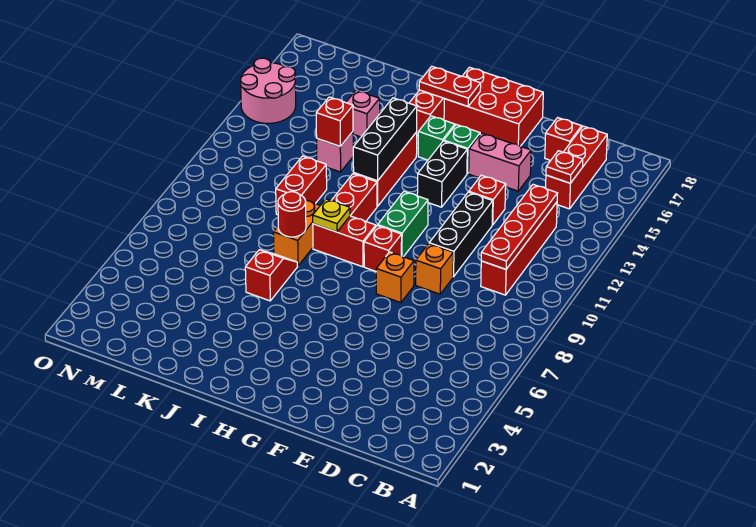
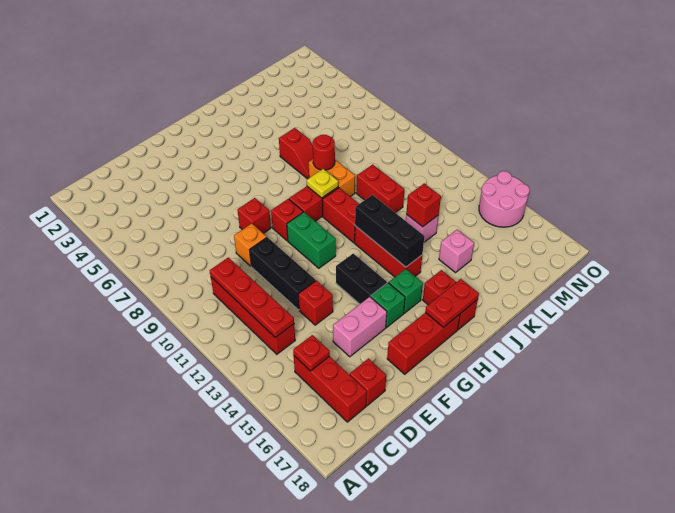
orange brick F8 level 1 -> red brick F8 level 1
red brick F17:H18 level 1 -> red brick F17:H17 level 1

